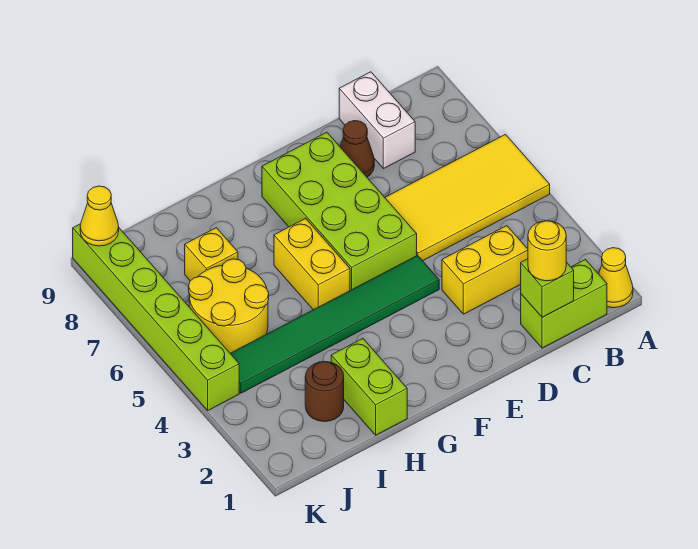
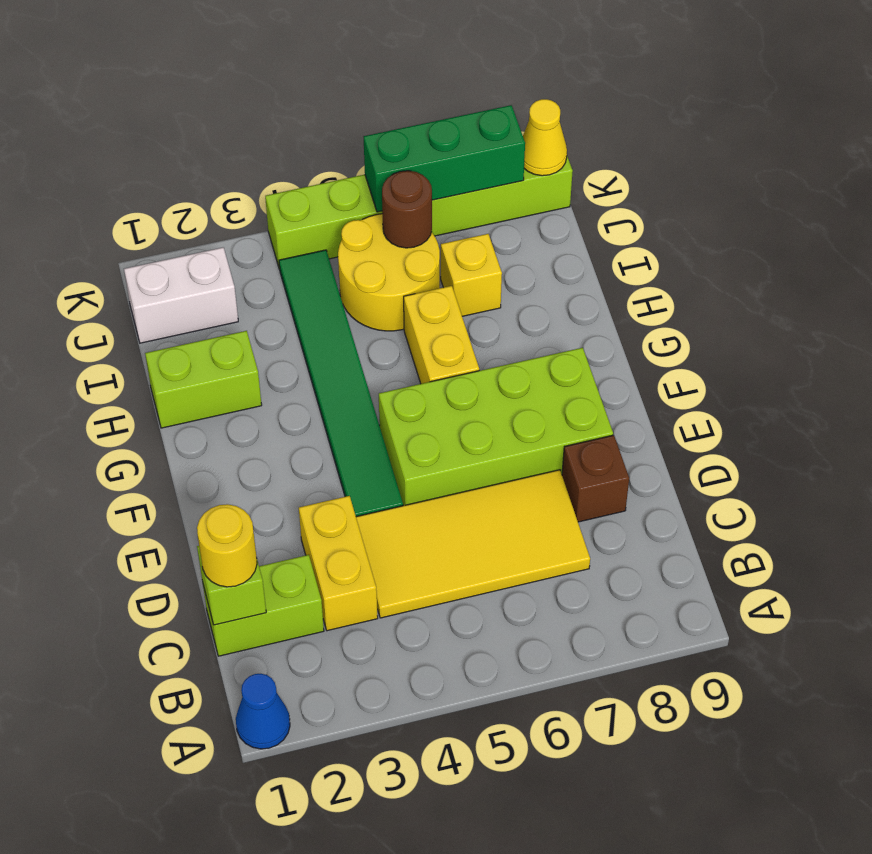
yellow cone A1 level 1 -> blue cone A1 level 1
yellow tile A5:D6 level 1 -> yellow tile C4:D7 level 1
lime brick B1:C1 level 1 -> lime brick C1:C2 level 1
white brick C8:C9 level 1 -> white brick J1:J2 level 1
brown cone D8 level 1 -> brown brick D8 level 1
yellow brick G5:G6 level 1 -> yellow brick G6:H6 level 1
brown round brick I2 level 1 -> brown round brick J6 level 2
none -> green brick K6:K8 level 2

